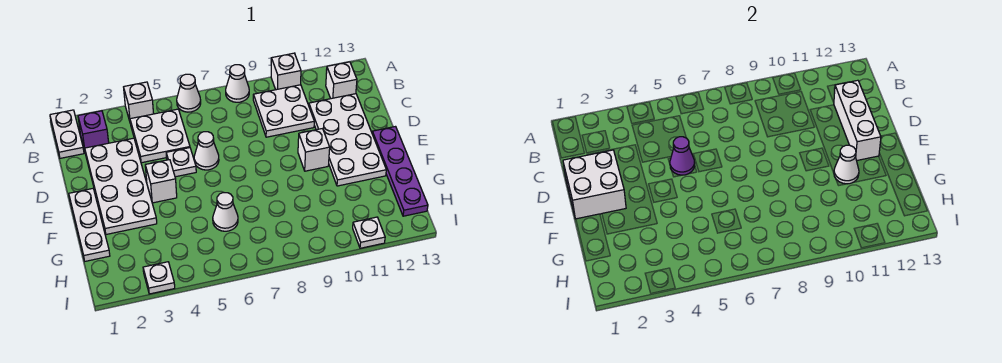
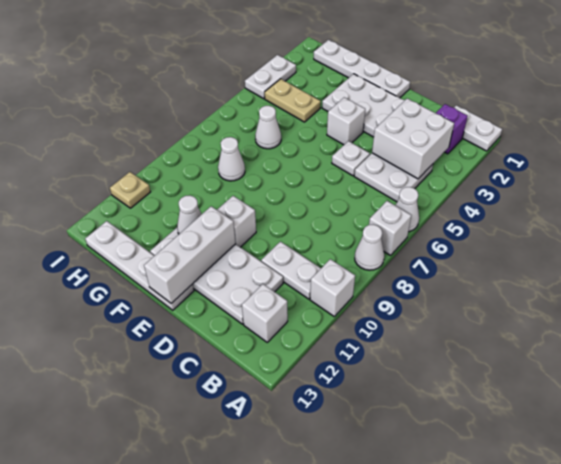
white brick A4 level 1 -> white brick A7 level 1
white plate B9:C10 level 1 -> white plate B10:C10 level 1
white brick C12:E12 level 2 -> white brick E11:E13 level 2
white brick D1:E2 level 2 -> white brick B3:C4 level 2
purple cone D5 level 2 -> none
white cone D6 level 1 -> white cone G8 level 1
white plate E1:G1 level 1 -> white plate E1:H1 level 1
purple plate E13:H13 level 1 -> white plate E13:H13 level 1
none -> tan plate G4:H4 level 1
white plate I3 level 1 -> white plate I3:I4 level 1
white plate I11 level 1 -> tan plate I11 level 1

